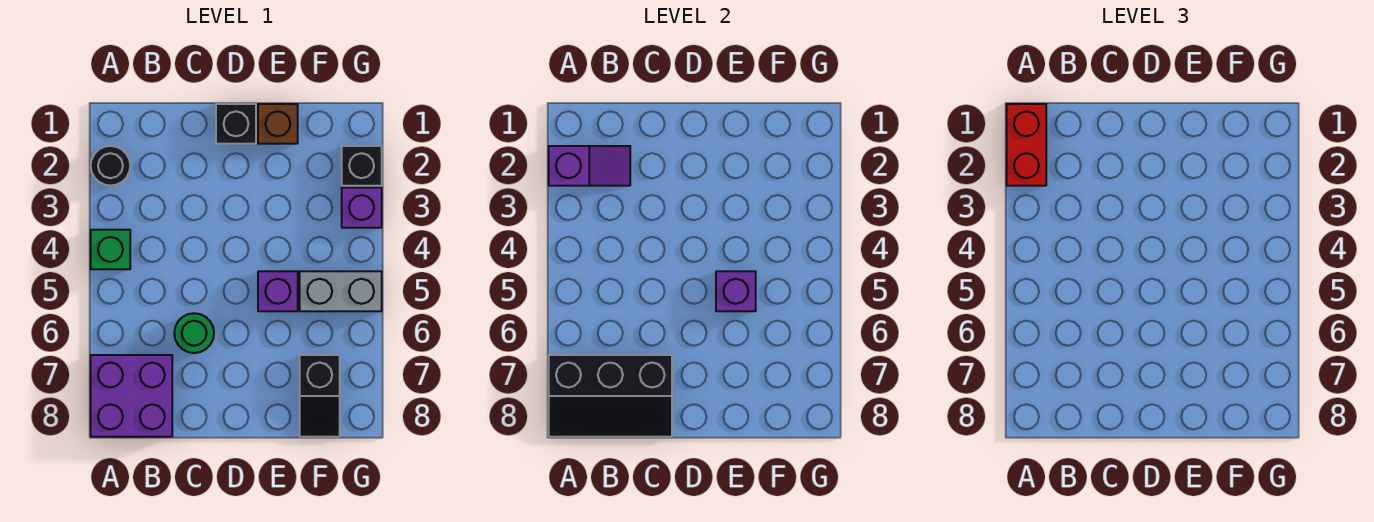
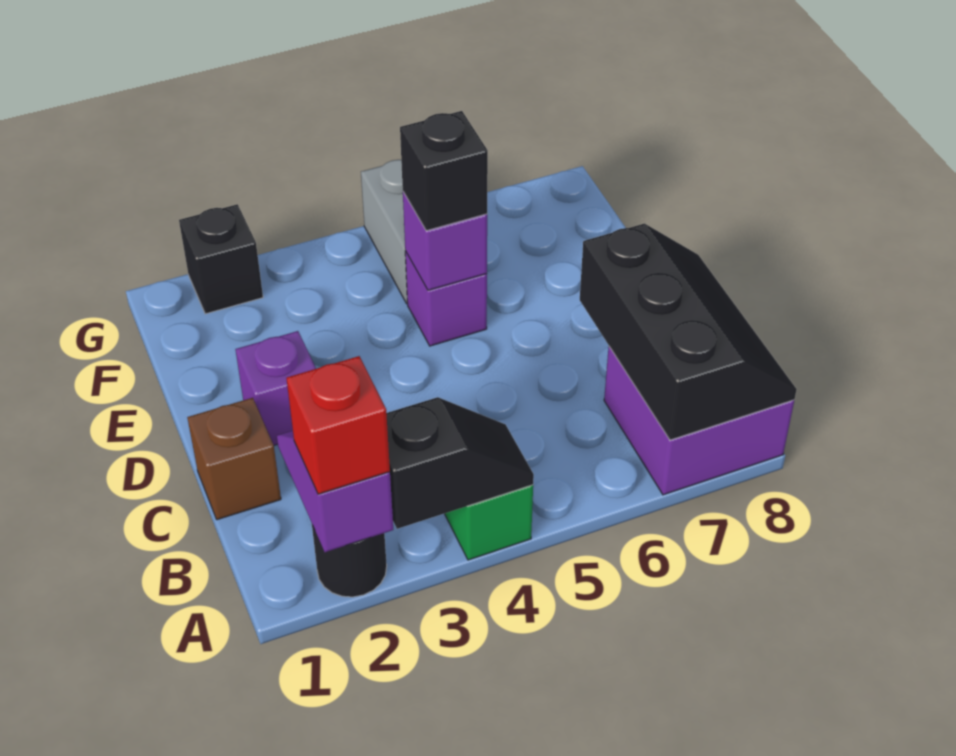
red brick A1:A2 level 3 -> red brick A2 level 3
green round brick C6 level 1 -> none
black brick D1 level 1 -> black brick E5 level 3
brown brick E1 level 1 -> brown brick C1 level 1
black slope F7:F8 level 1 top 7 -> black slope A3:A4 level 2 top 3
purple brick G3 level 1 -> purple brick D2 level 1

